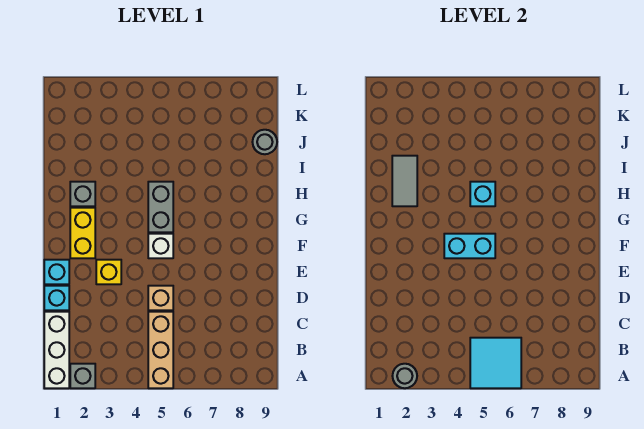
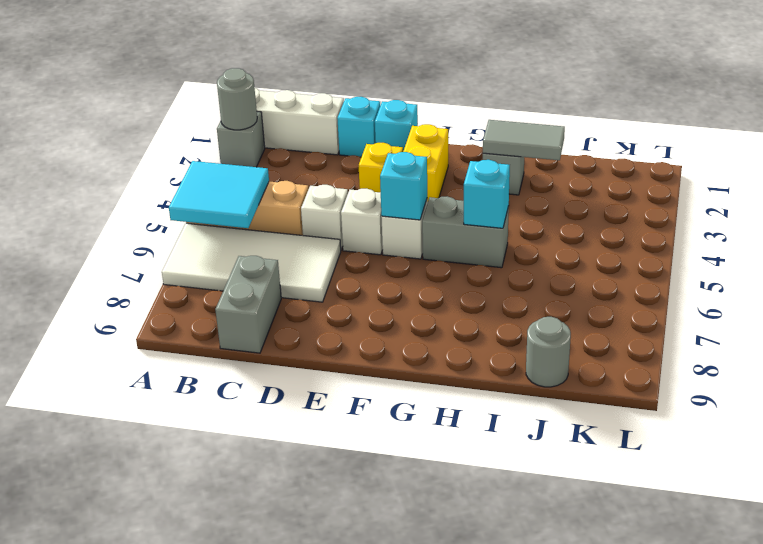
none -> white tile A6:D7 level 1
none -> grey brick C8:C9 level 1
tan brick D5 level 1 -> white brick D5 level 1
none -> white brick E5 level 1
yellow brick F2:G2 level 1 -> yellow brick F2:F3 level 1
cyan brick F4:F5 level 2 -> cyan brick F5 level 2

